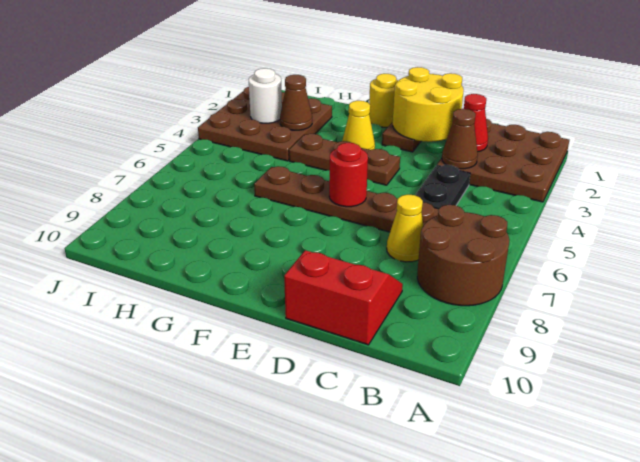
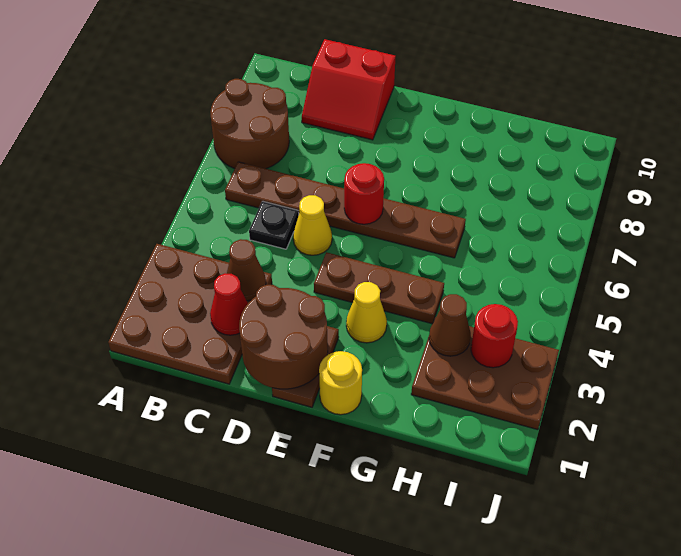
black plate C4:C5 level 1 -> black plate C5 level 1
yellow cone C7 level 1 -> yellow cone D5 level 1
yellow round brick D1:E2 level 2 -> brown round brick D1:E2 level 2
brown plate H2:J4 level 1 -> brown plate H2:J3 level 1
white round brick I3 level 2 -> red round brick I3 level 2

